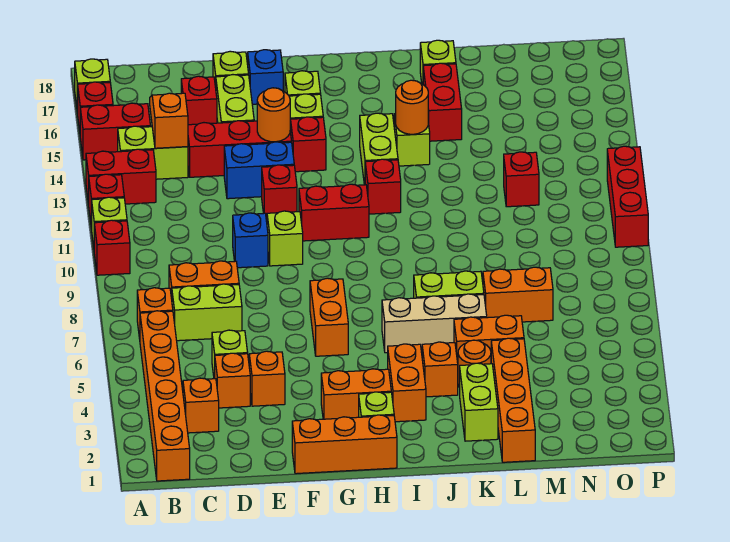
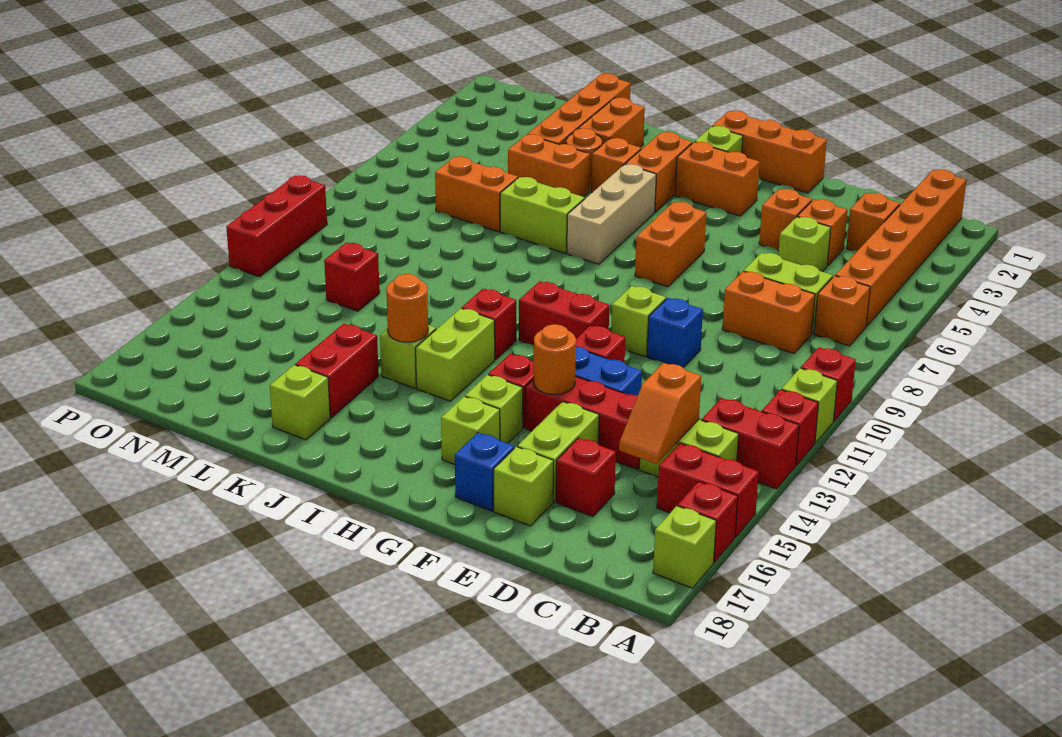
tan brick I6:K6 level 1 -> tan brick I5:I7 level 1
lime brick K2:K3 level 1 -> orange brick K2:K3 level 1

